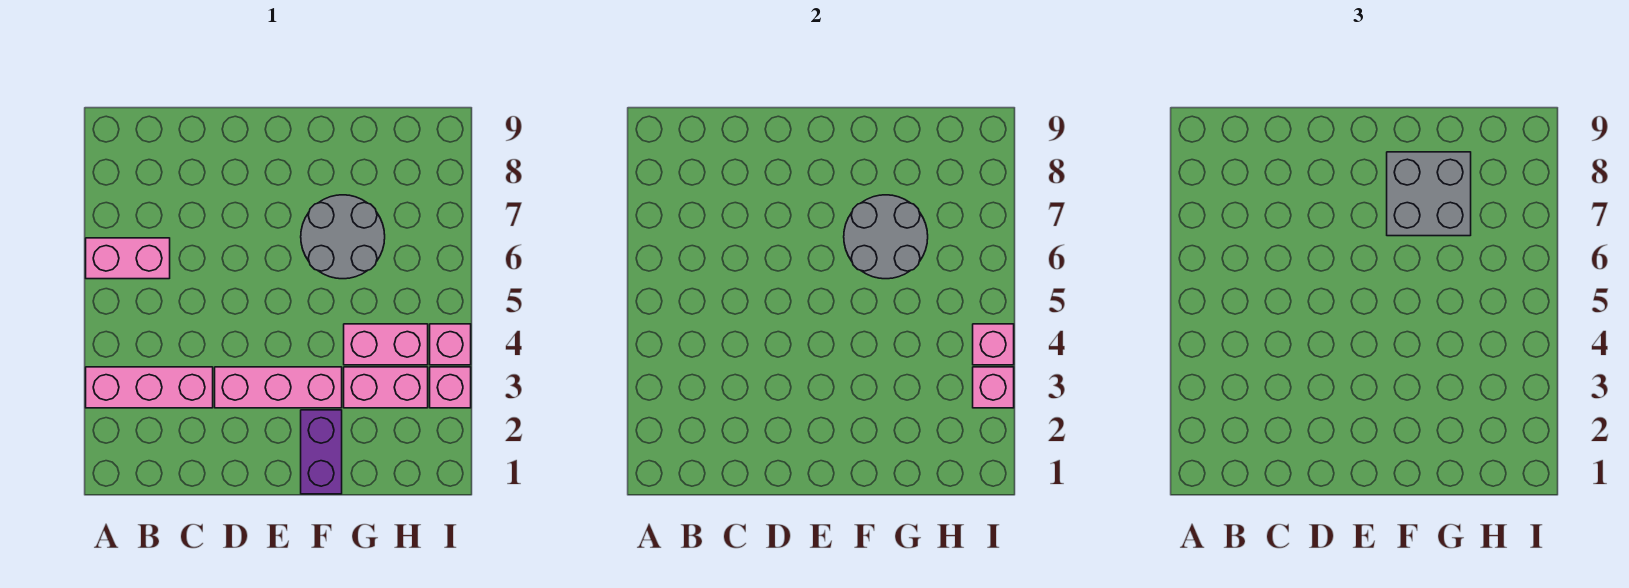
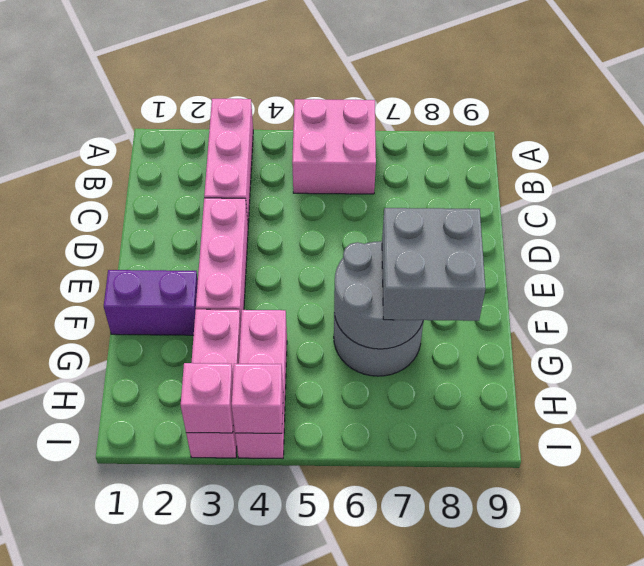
pink brick A6:B6 level 1 -> pink brick A5:B6 level 1

